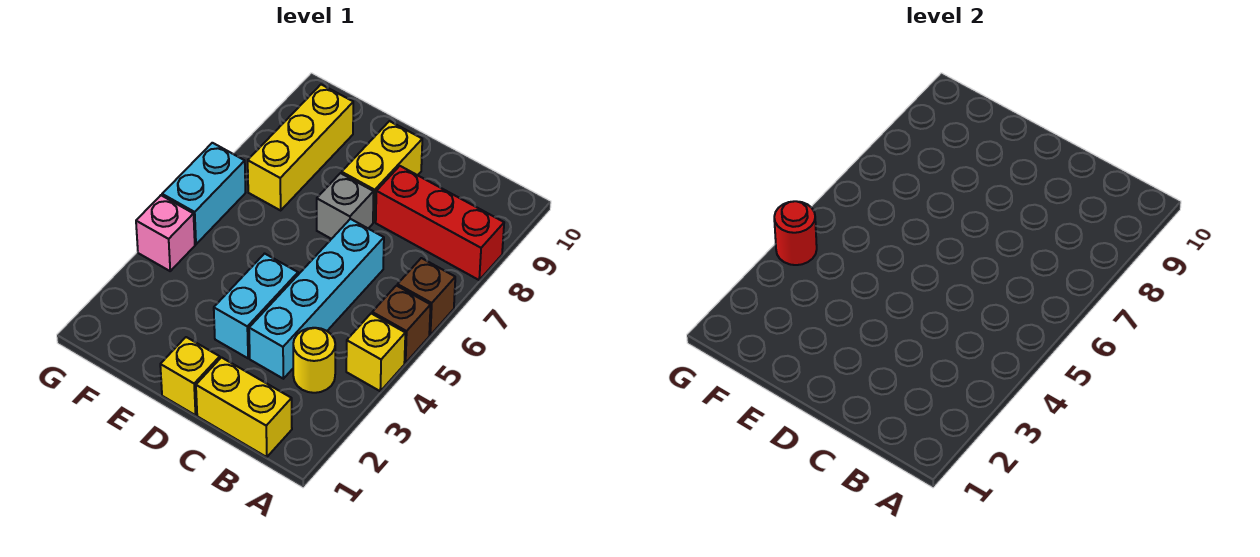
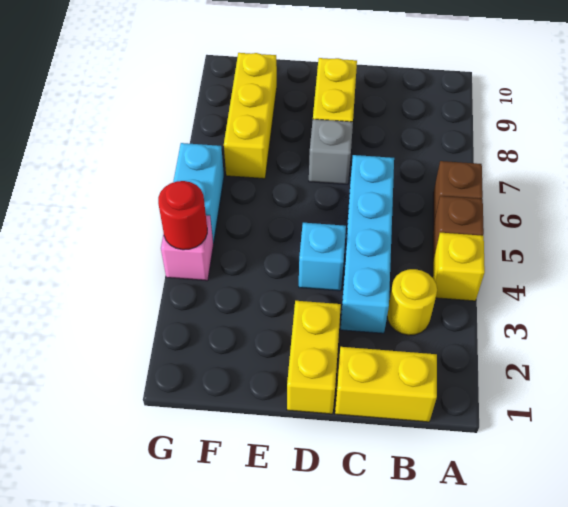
red brick A8:C8 level 1 -> none
yellow brick D1 level 1 -> yellow brick D1:D2 level 1
cyan brick D3:D4 level 1 -> cyan brick D4 level 1

